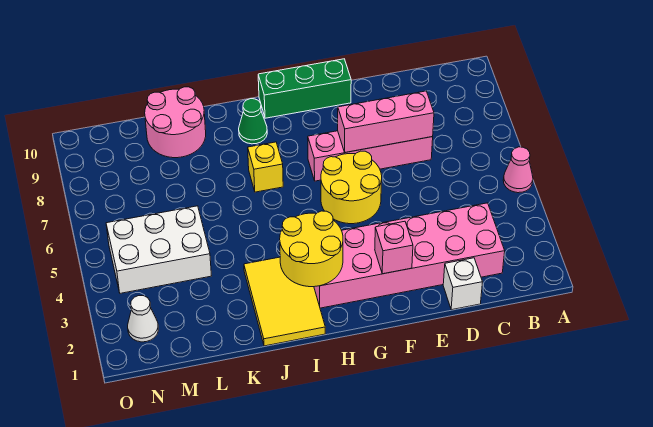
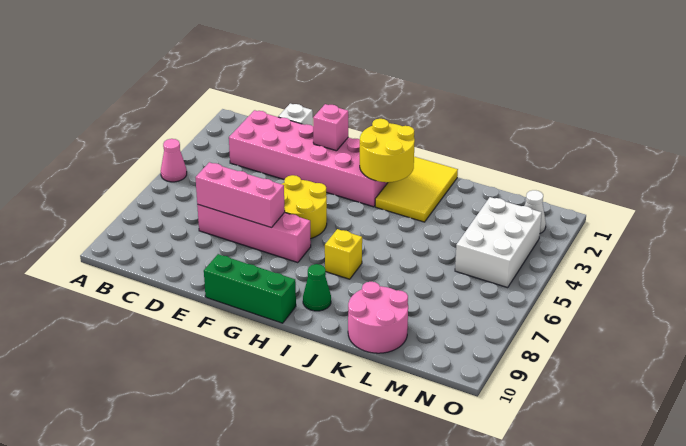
white brick L4:N5 level 1 -> white brick M3:N5 level 1

